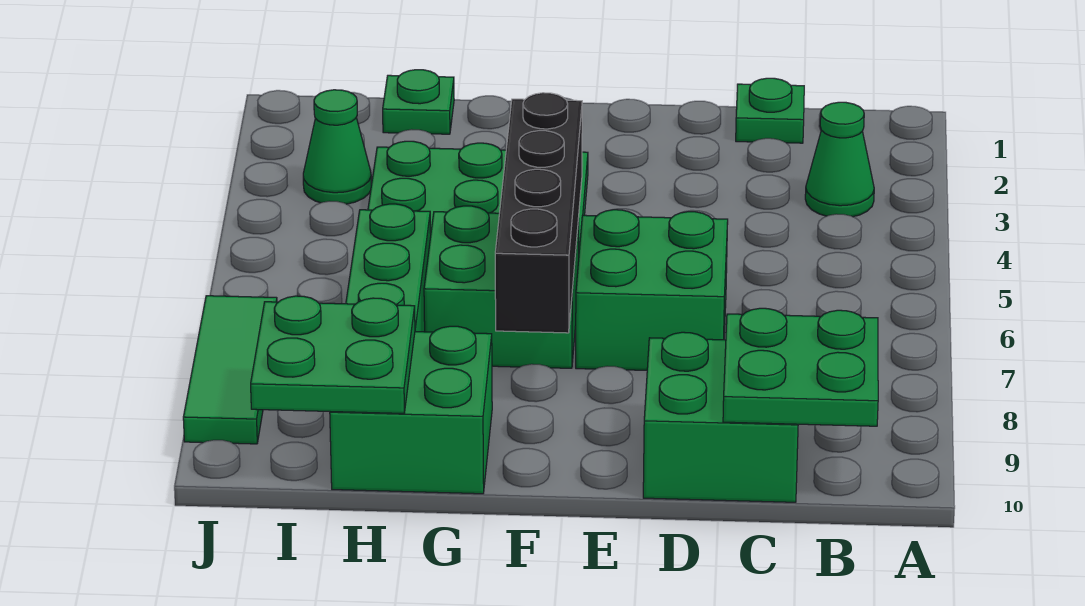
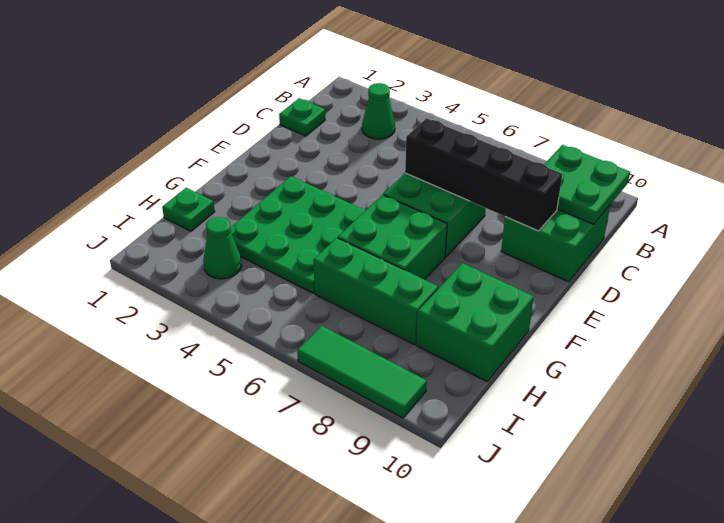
black brick F5:F8 level 2 -> black brick D6:D9 level 2
green plate H9:I10 level 2 -> none

